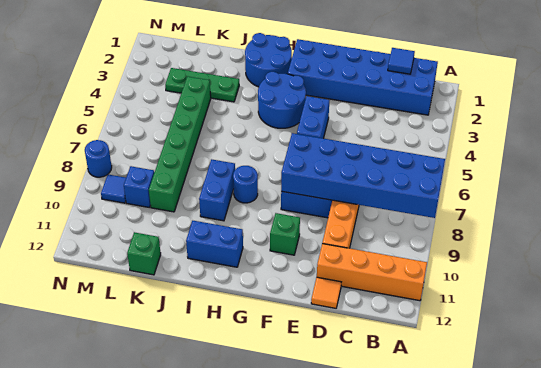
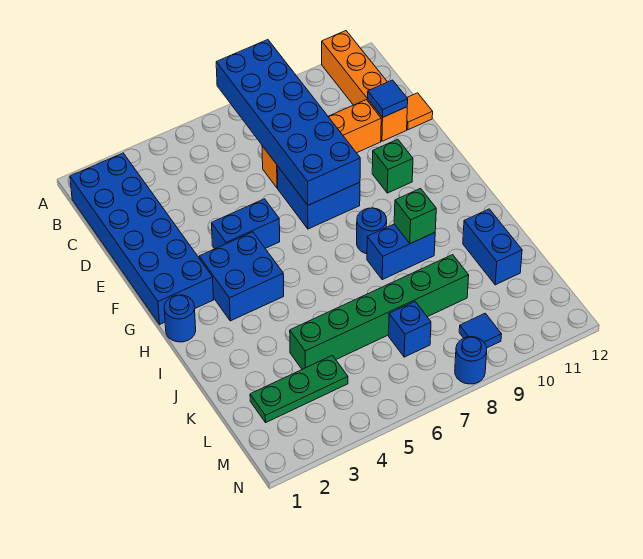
blue tile C1 level 2 -> blue tile D11 level 2
blue round brick G3:H4 level 1 -> blue brick G3:H4 level 1
blue round brick H1:I2 level 1 -> blue round brick H1 level 1
blue brick H11:I11 level 1 -> blue brick J11:K11 level 1
green plate J3:L3 level 1 -> green plate L2:L4 level 1
green brick K12 level 1 -> green brick I9 level 2
blue brick L9 level 1 -> blue brick L7 level 1

